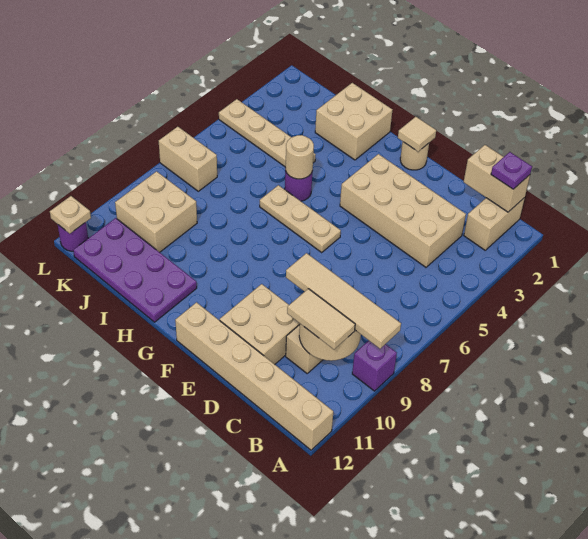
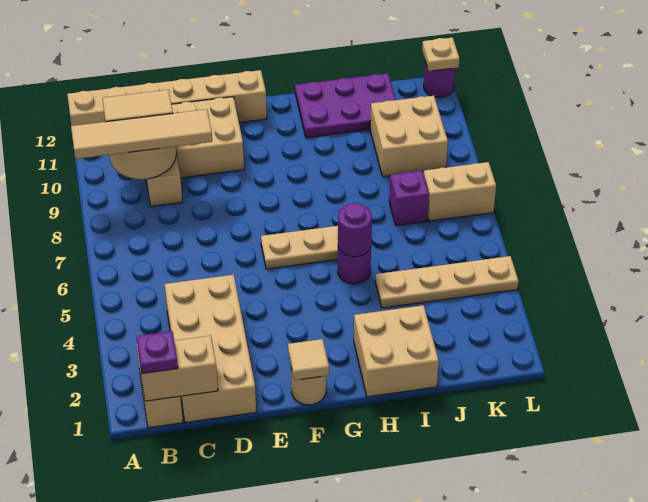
purple brick A9 level 1 -> purple brick J7 level 1
tan brick C3:F4 level 1 -> tan brick C1:D4 level 1
tan round brick H5 level 2 -> purple round brick H5 level 2
purple plate H11:K12 level 1 -> purple plate H11:J12 level 1

